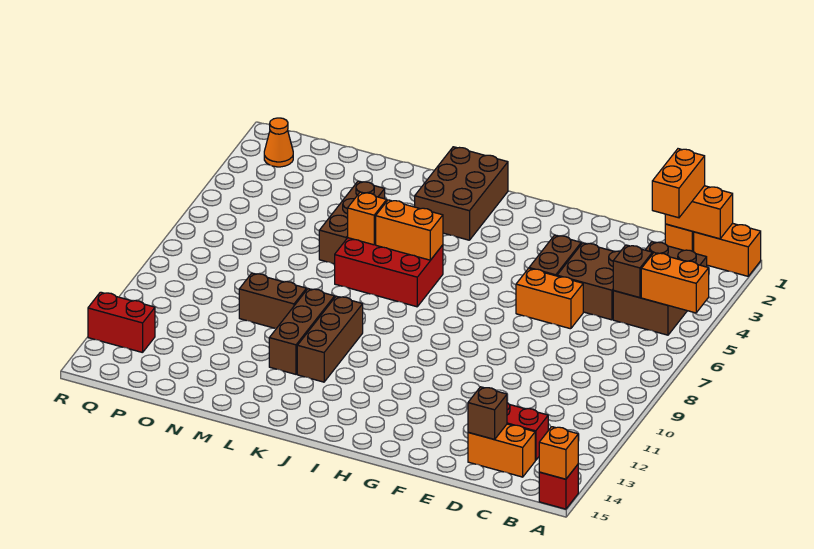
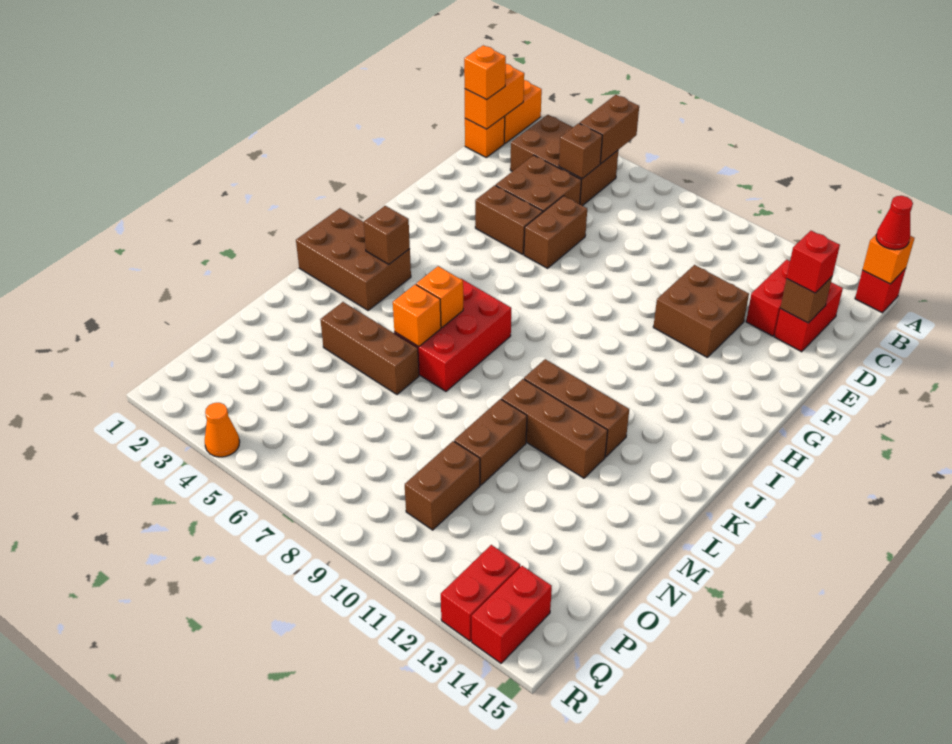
orange brick A5:B5 level 2 -> brown brick A5:B5 level 2
none -> red cone A15 level 3
orange brick C1:C2 level 3 -> orange brick C1 level 3
orange brick C14:D14 level 1 -> red brick C14:D14 level 1
none -> red brick D14 level 3
orange brick E6:F6 level 1 -> brown brick E6:F6 level 1
none -> brown brick E11:F12 level 1
none -> brown brick J3 level 2
orange brick J6:K6 level 2 -> orange brick K6 level 2
none -> brown brick O10:P10 level 1
orange cone Q2 level 1 -> orange cone R4 level 1
none -> red brick Q14:R14 level 1

